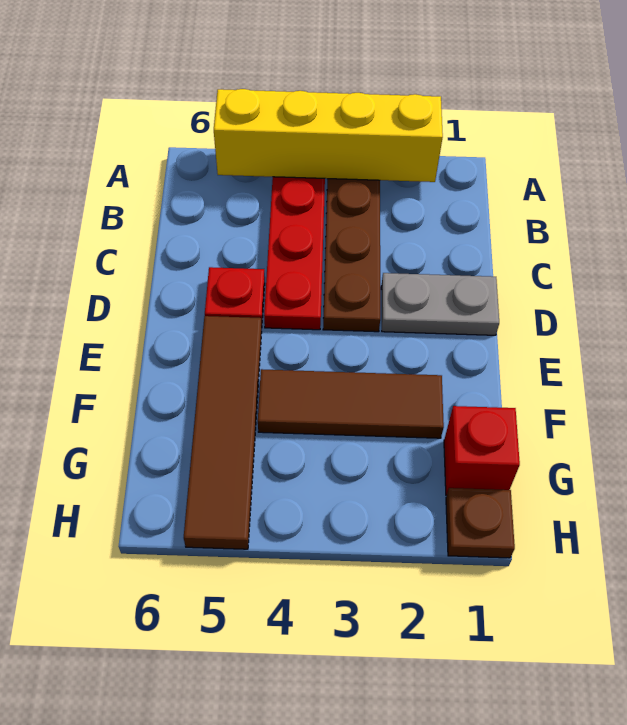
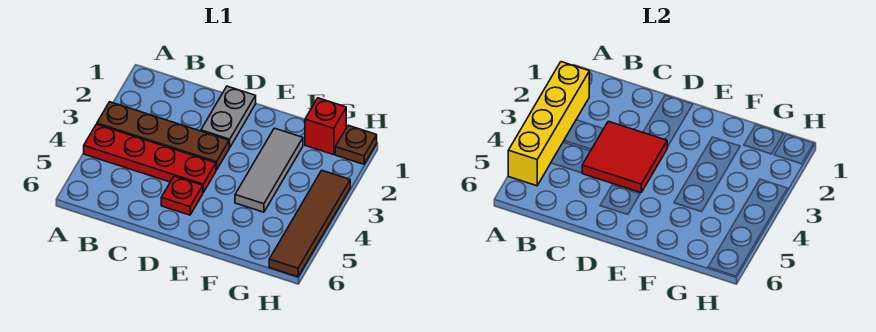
none -> red tile C3:D4 level 2
brown tile E5:H5 level 1 -> brown tile H3:H6 level 1
brown tile F2:F4 level 1 -> grey tile F2:F4 level 1

